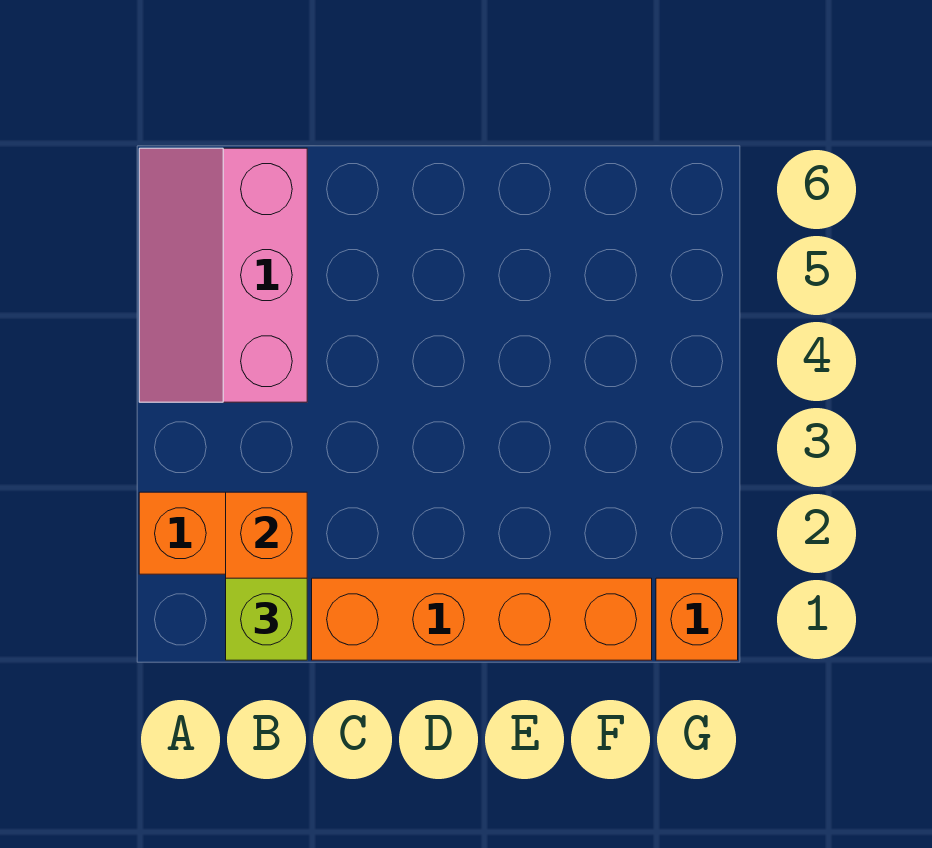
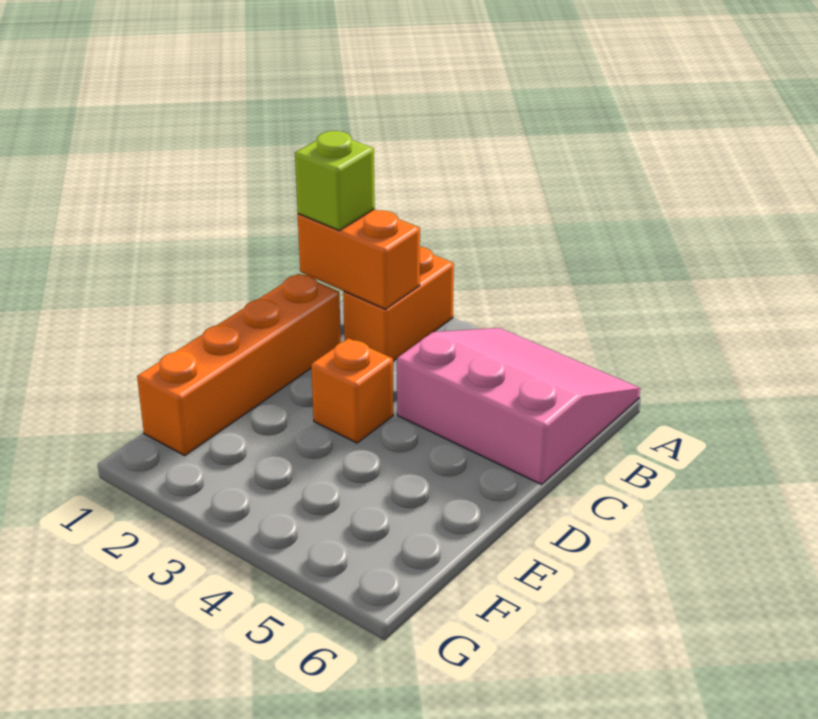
pink slope A4:B6 level 1 top B -> pink slope A4:C6 level 1 top C
orange brick G1 level 1 -> orange brick D3 level 1

